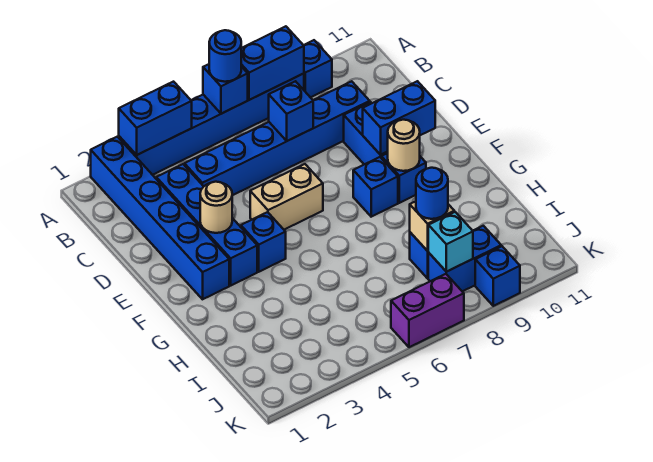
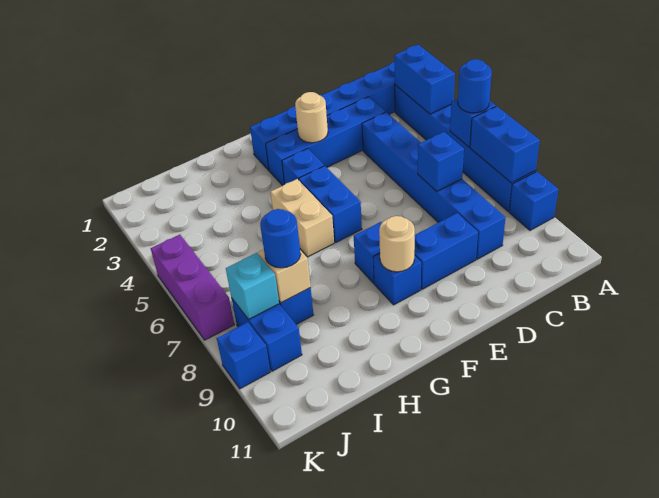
tan brick E5:E6 level 1 -> tan brick G5:G6 level 1
blue brick E9:E10 level 2 -> blue brick F5:F6 level 1
purple brick K6:K7 level 1 -> purple brick K5:K7 level 1

